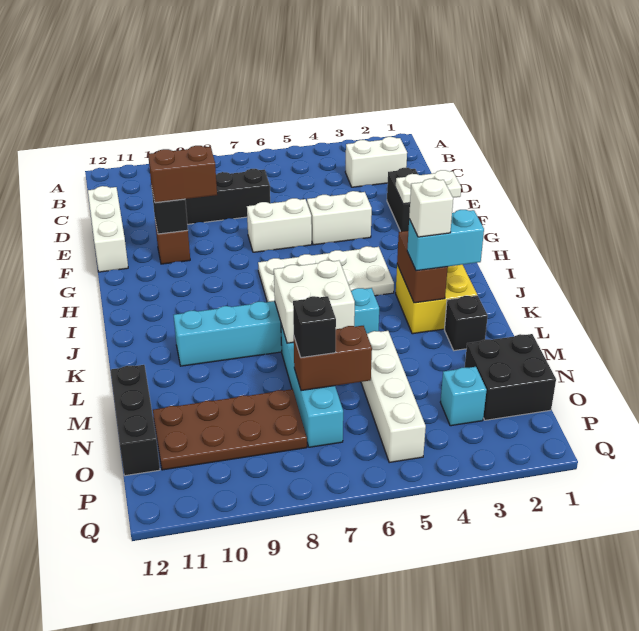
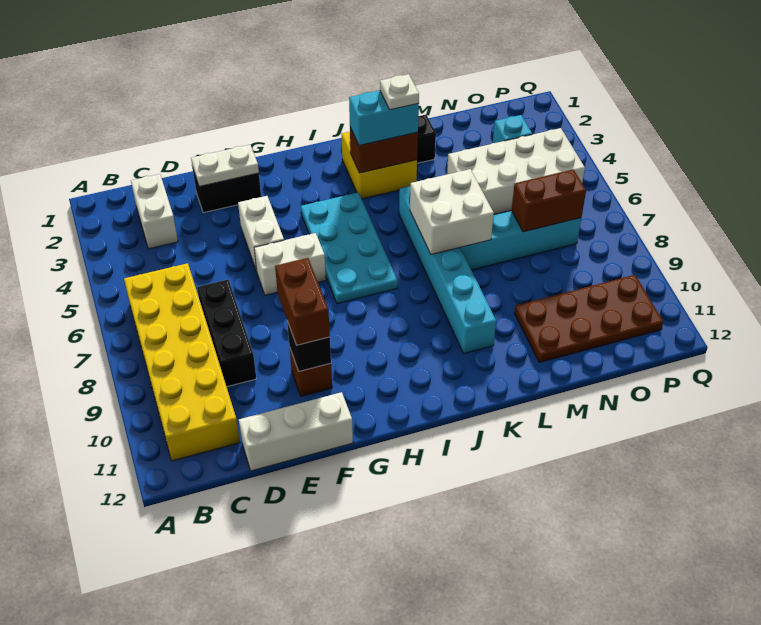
none -> yellow brick B6:C11 level 1
white plate F1:F2 level 2 -> white plate E2:F2 level 2
white brick F6:F7 level 1 -> white brick F6:G6 level 1
white plate H4:I7 level 1 -> cyan plate H4:I7 level 1
cyan brick K2:K3 level 3 -> cyan brick J3:K3 level 3
white brick K3 level 4 -> white plate K3 level 4
white brick M5:P5 level 1 -> white brick M4:P5 level 1
black brick M12:O12 level 1 -> none
black brick N1:O2 level 1 -> none
brown brick N6:N7 level 2 -> brown brick N7:O7 level 2
black brick N7 level 3 -> none
brown plate N8:O11 level 1 -> brown plate M10:P11 level 1

